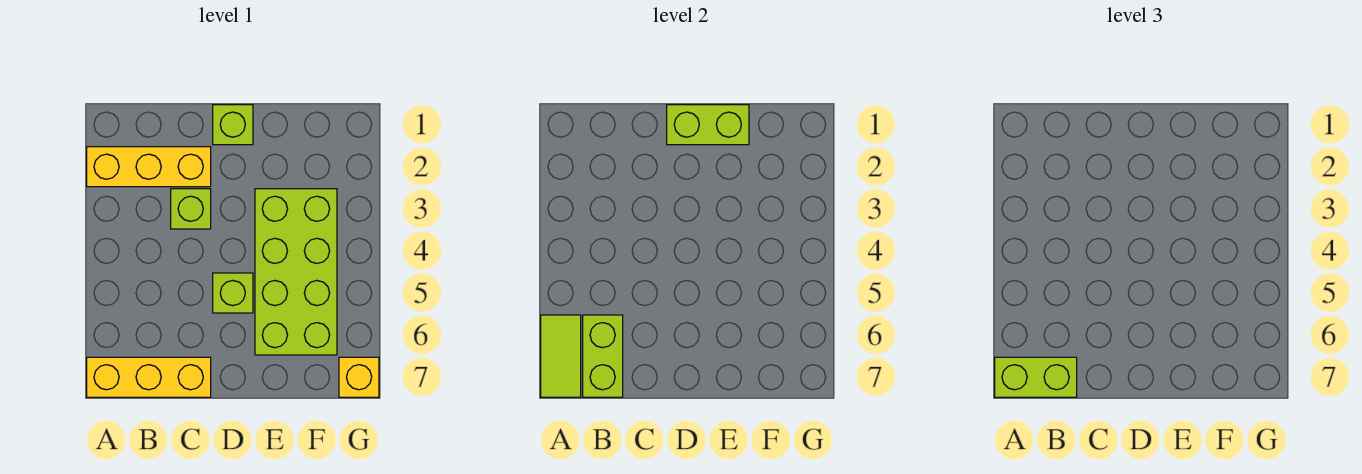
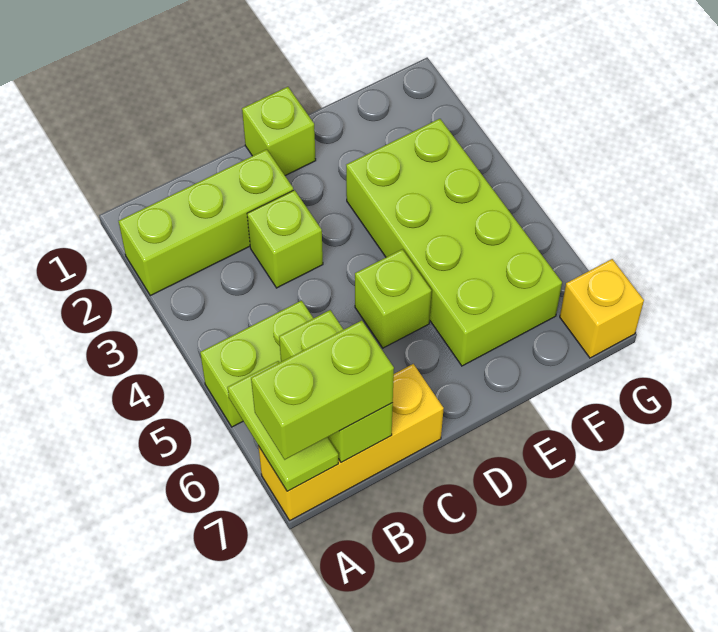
yellow brick A2:C2 level 1 -> lime brick A2:C2 level 1
lime brick D1:E1 level 2 -> lime brick A5:B5 level 1

